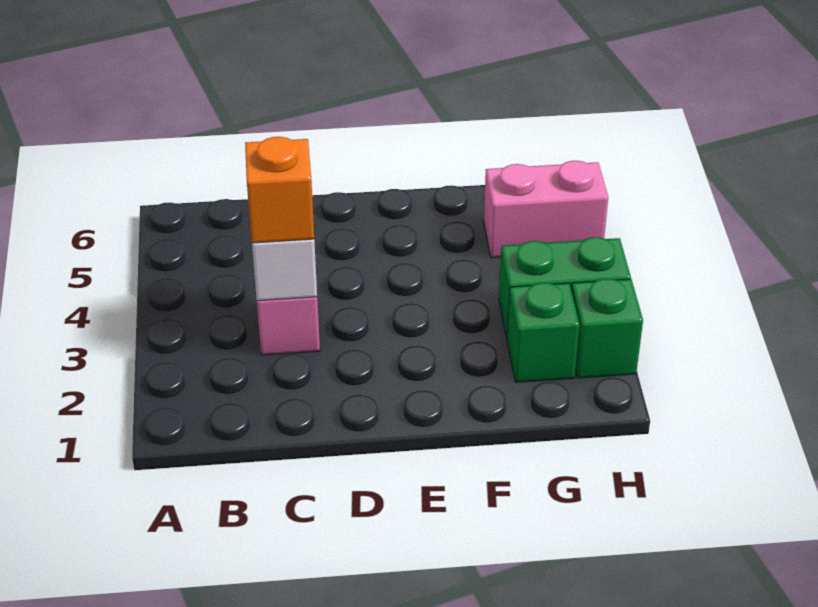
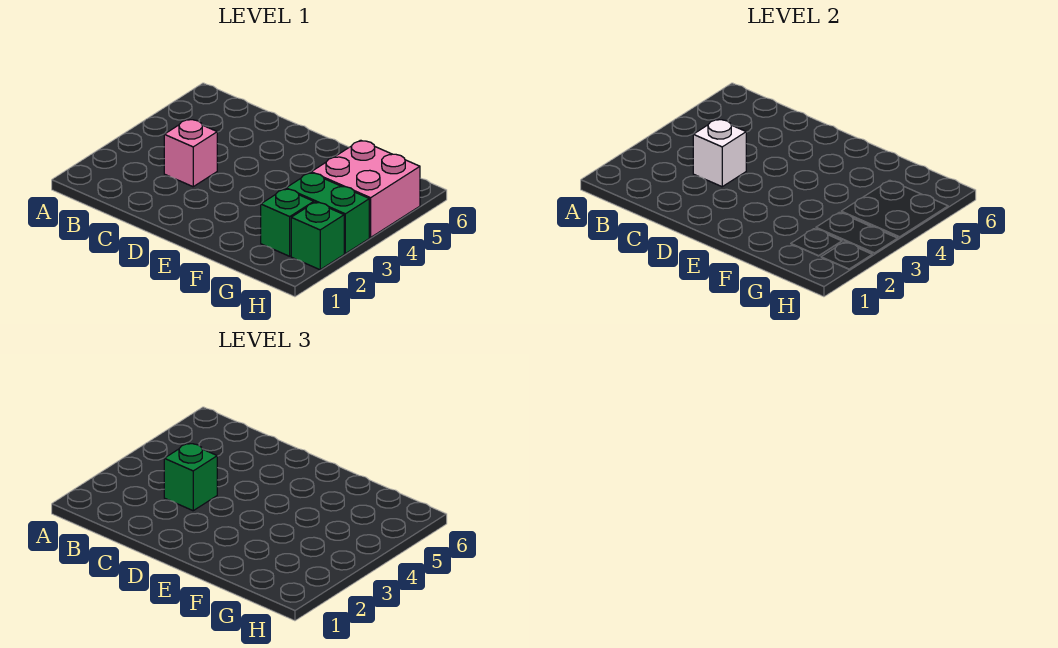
orange brick C3 level 3 -> green brick C3 level 3
pink brick G5:H5 level 1 -> pink brick G4:H5 level 1

